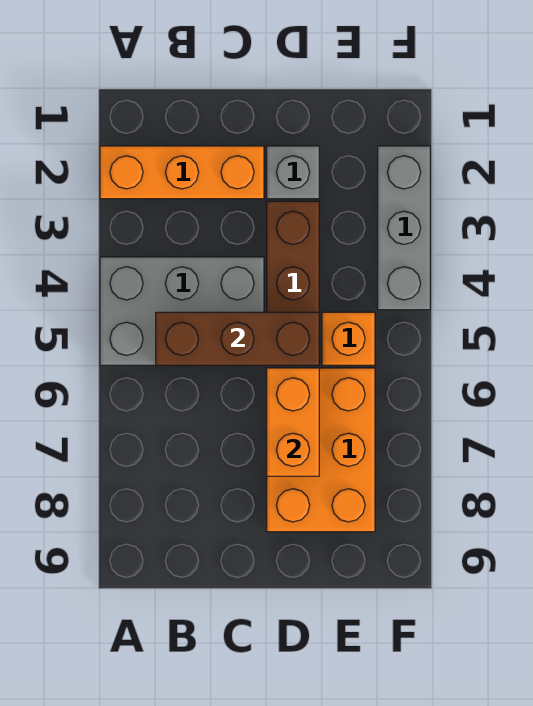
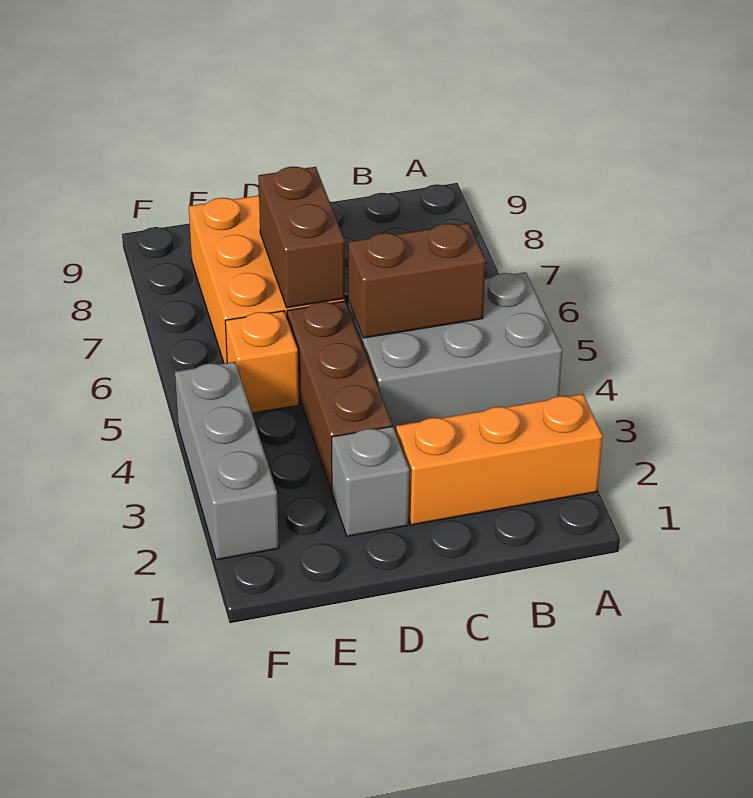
brown brick B5:D5 level 2 -> brown brick B5:C5 level 2
orange brick D6:D7 level 2 -> brown brick D6:D7 level 2

